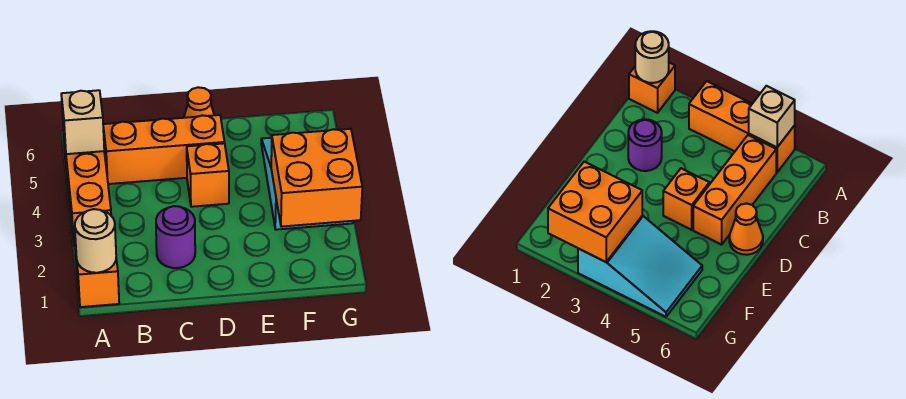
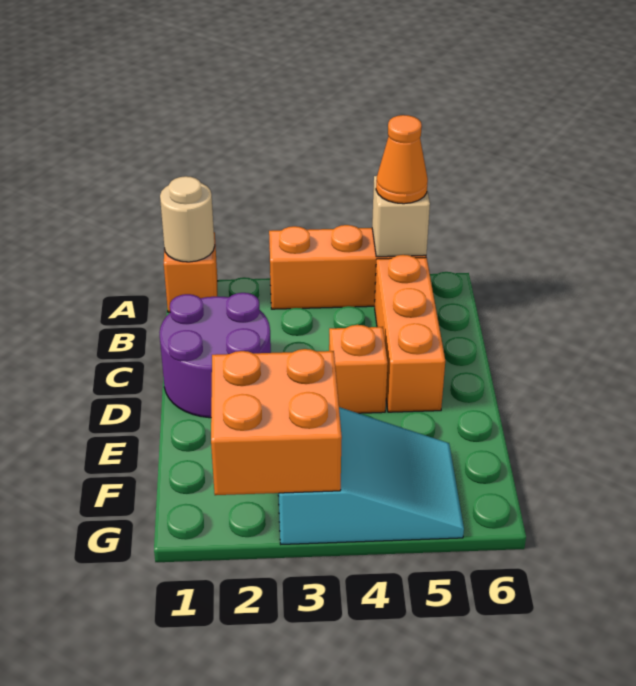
purple round brick C2 level 1 -> purple round brick C1:D2 level 1
orange cone D6 level 1 -> orange cone A5 level 3

